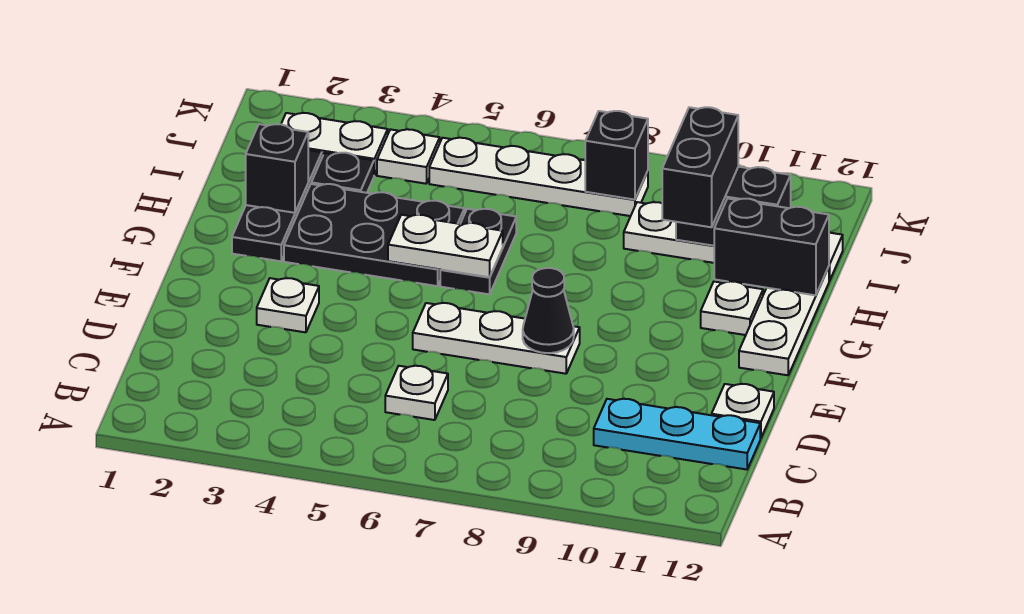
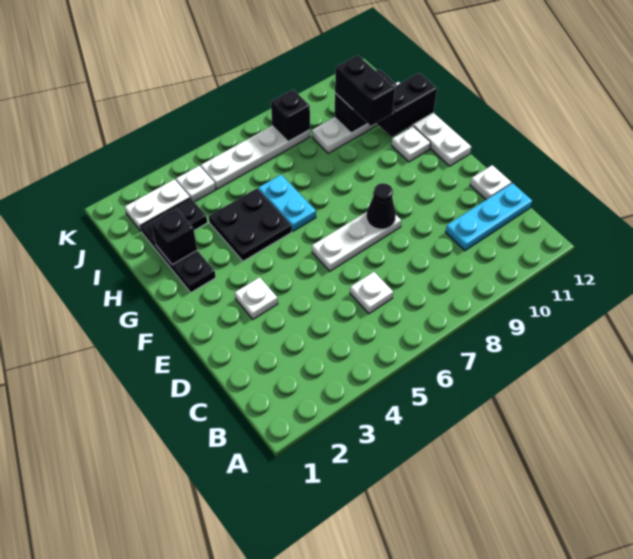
black plate G3:H5 level 1 -> black plate G4:H5 level 1
white plate G5:G6 level 2 -> none
black plate G6:H6 level 1 -> cyan plate G6:H6 level 1

